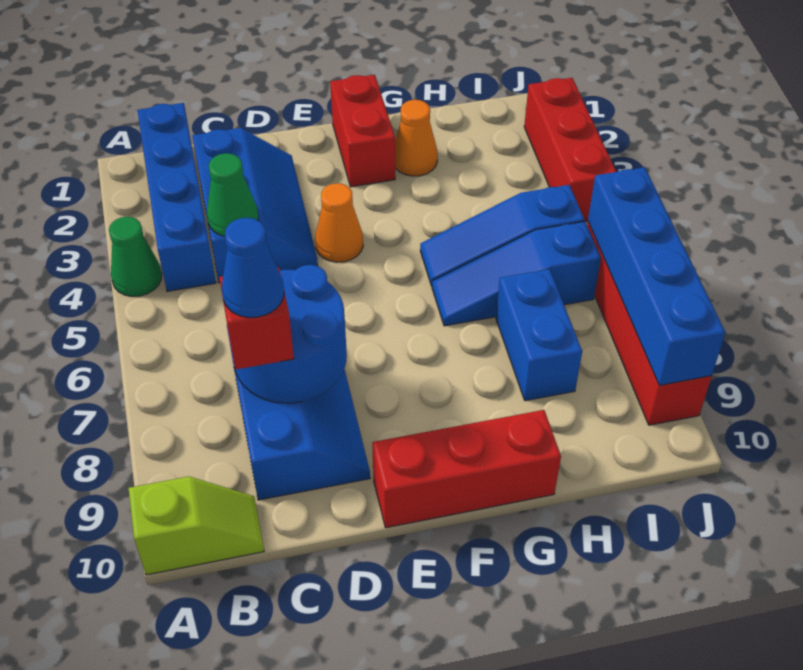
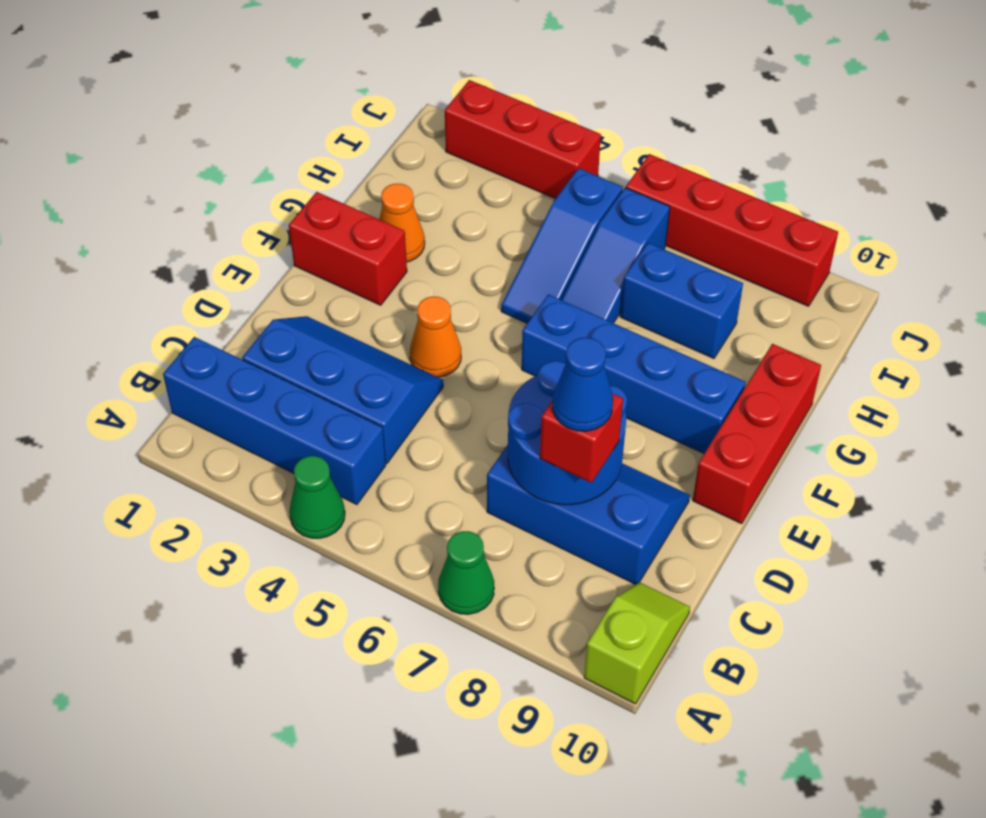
green cone C4 level 2 -> green cone A7 level 1
blue brick J6:J9 level 2 -> blue brick F6:F9 level 1

